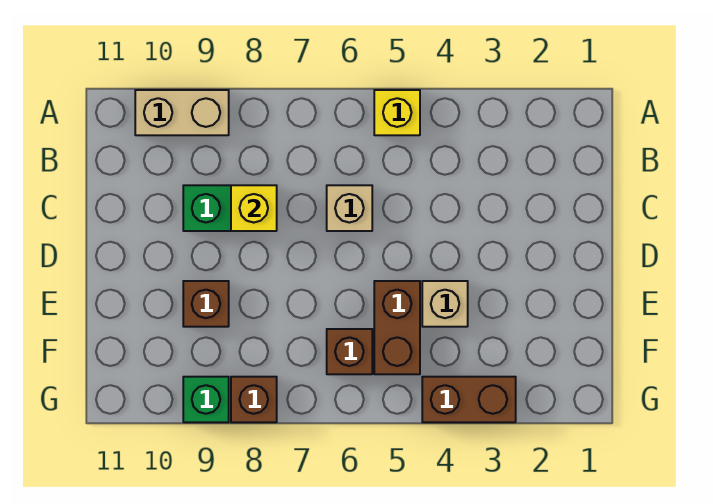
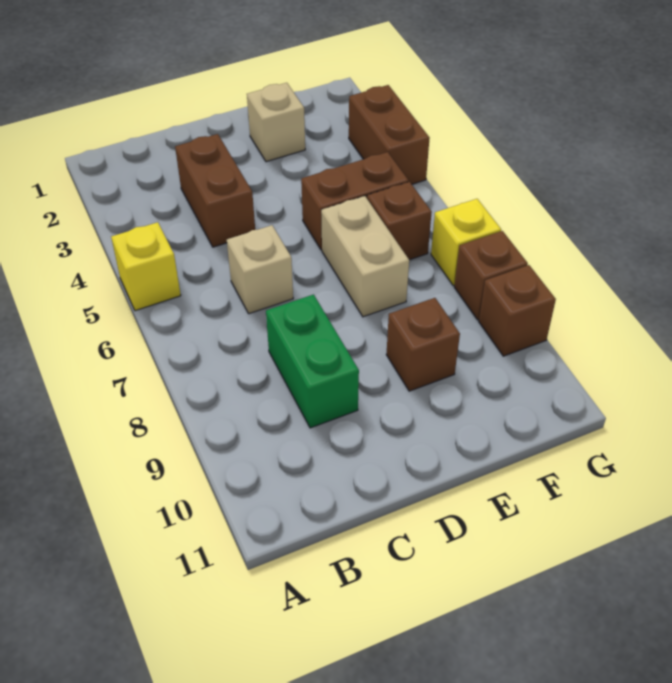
tan brick A9:A10 level 1 -> tan brick E6:E7 level 1
none -> brown brick C3:C4 level 1
yellow brick C8 level 2 -> yellow brick G7 level 1
tan brick E4 level 1 -> tan brick E2 level 1
green brick G9 level 1 -> brown brick G9 level 1

